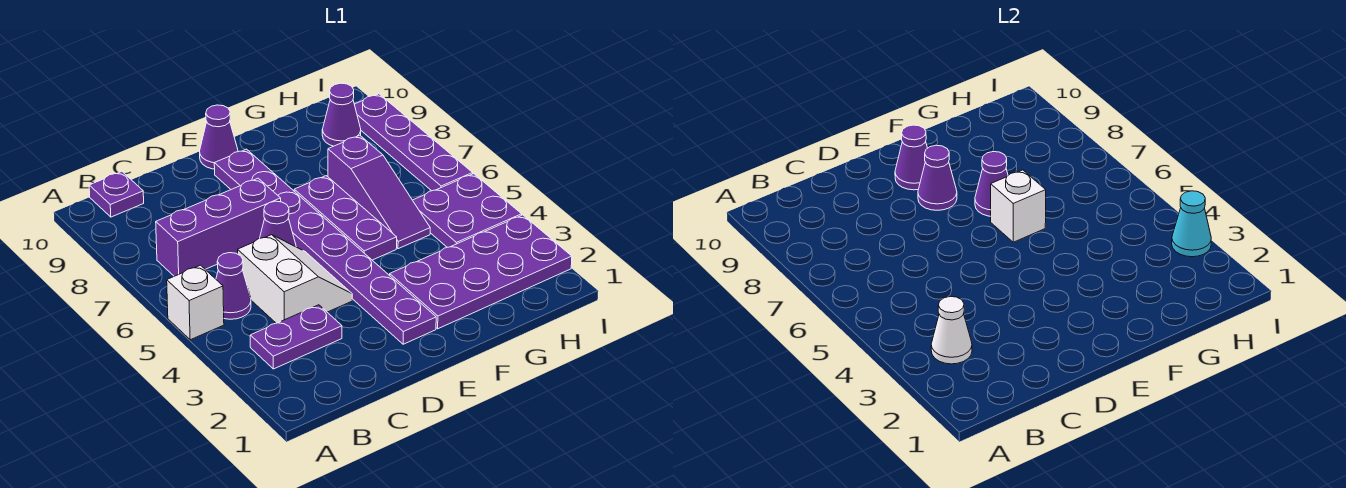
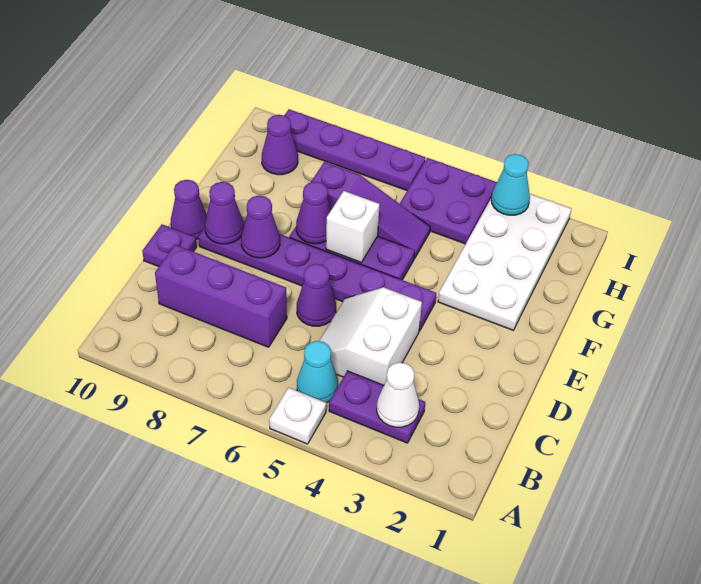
white brick A5 level 1 -> white plate A5 level 1
purple plate B3:C3 level 1 -> purple plate B3:B4 level 1
purple cone B5 level 1 -> cyan cone B5 level 1
purple brick B7:D7 level 1 -> purple brick C7:C9 level 1
purple plate B10 level 1 -> purple plate D10 level 1
white slope C4:D5 level 1 top C -> white slope C4:D5 level 1 top 4
purple plate E2:E9 level 1 -> purple plate E4:E9 level 1
purple plate F2:I3 level 1 -> white plate F2:I3 level 1

